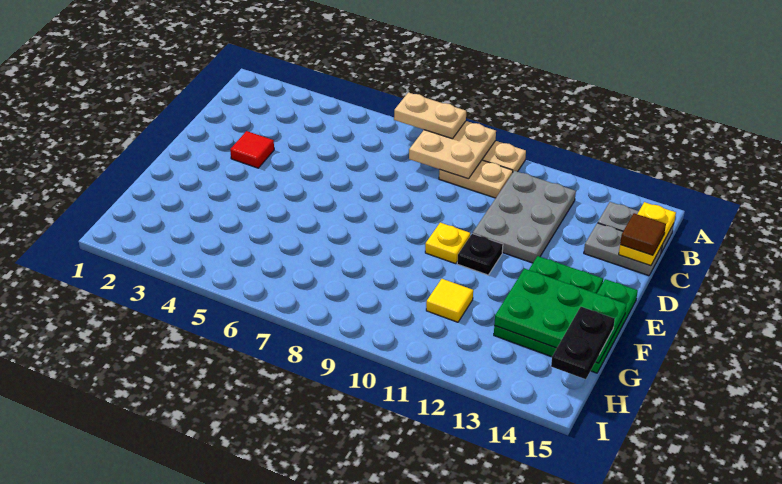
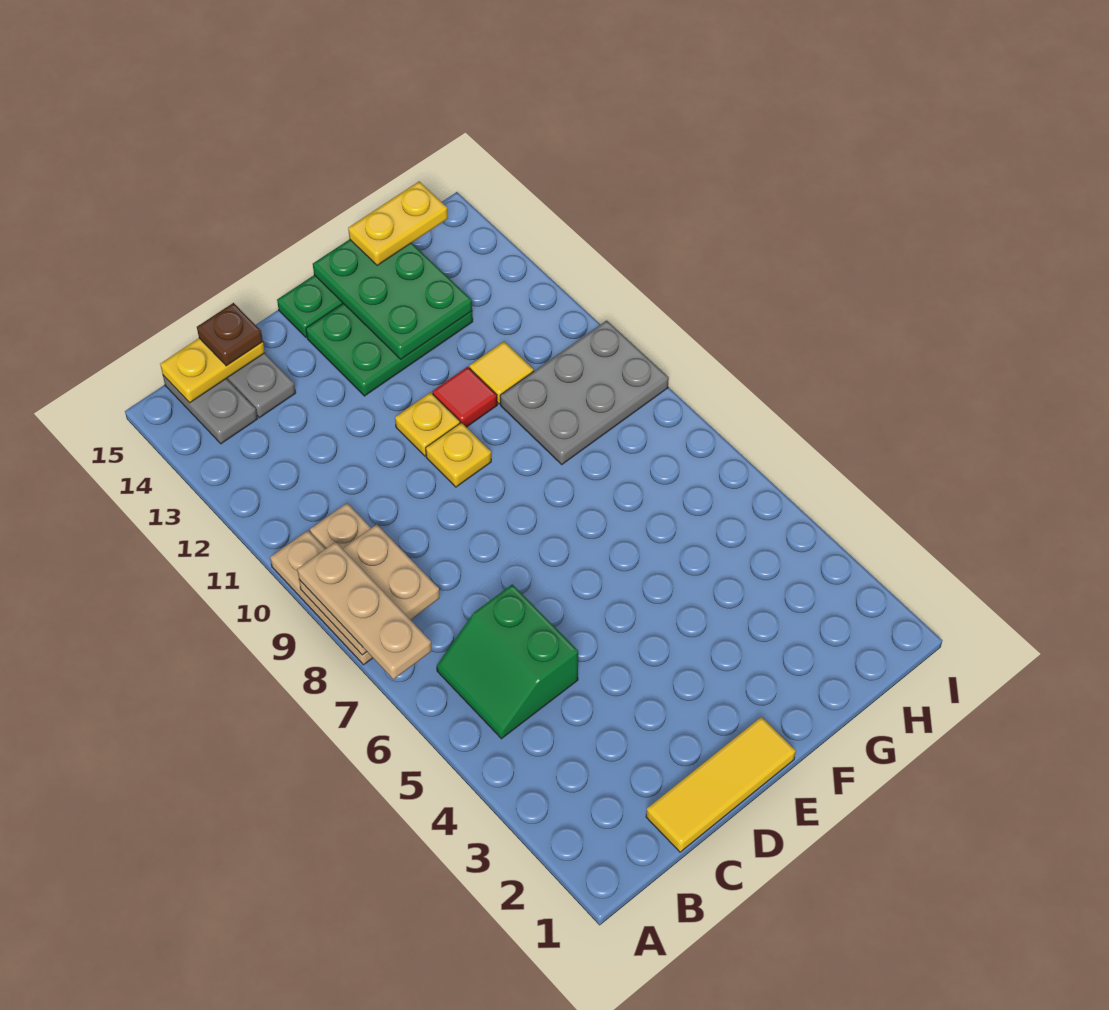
tan plate A7:A8 level 3 -> tan plate A7:A9 level 3
none -> green slope B5:C6 level 1 top C
grey plate B11:D12 level 1 -> grey plate G9:I10 level 1
none -> yellow tile C1:E1 level 1
brown tile C15 level 3 -> brown plate C15 level 3
red tile D3 level 1 -> red tile F11 level 1
black plate E11 level 1 -> yellow plate E11 level 1
black plate G15:H15 level 3 -> yellow plate G15:H15 level 3

